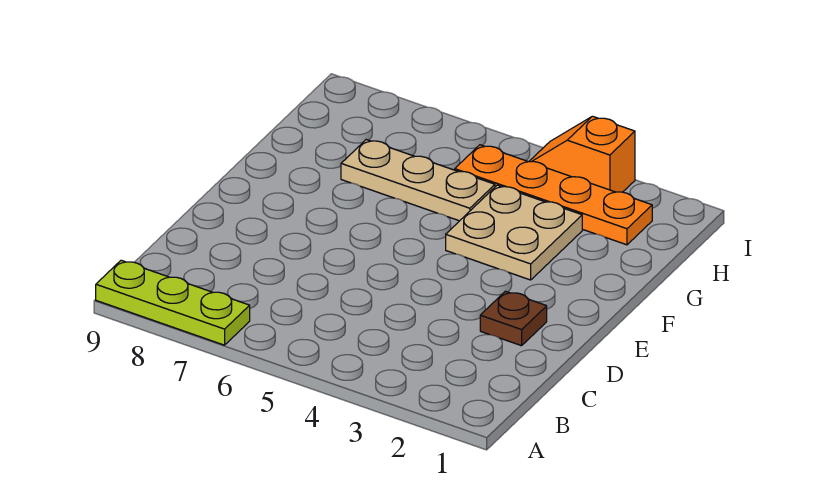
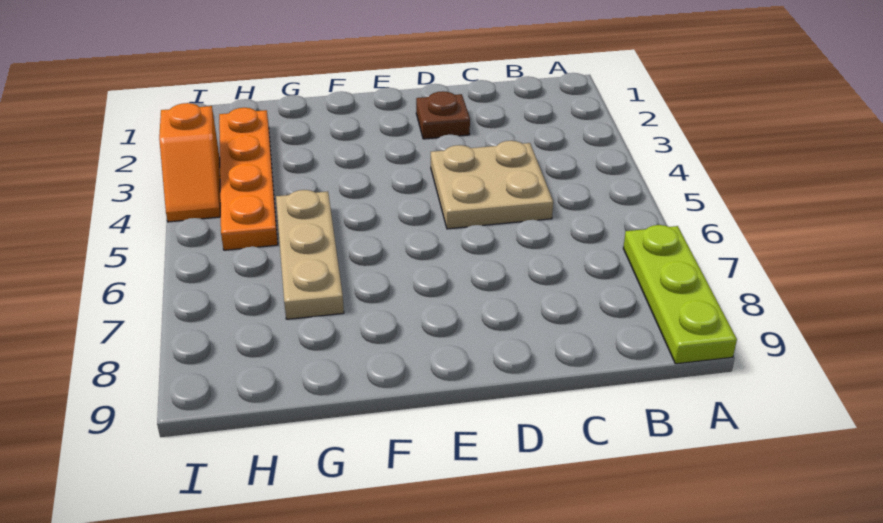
tan plate F3:G4 level 1 -> tan plate C4:D5 level 1

